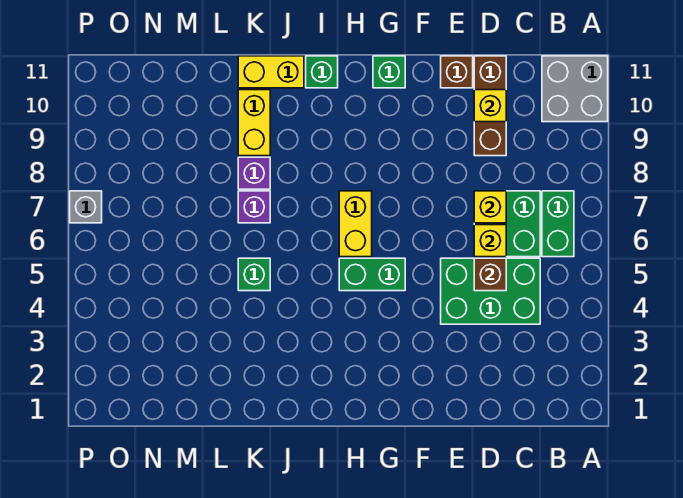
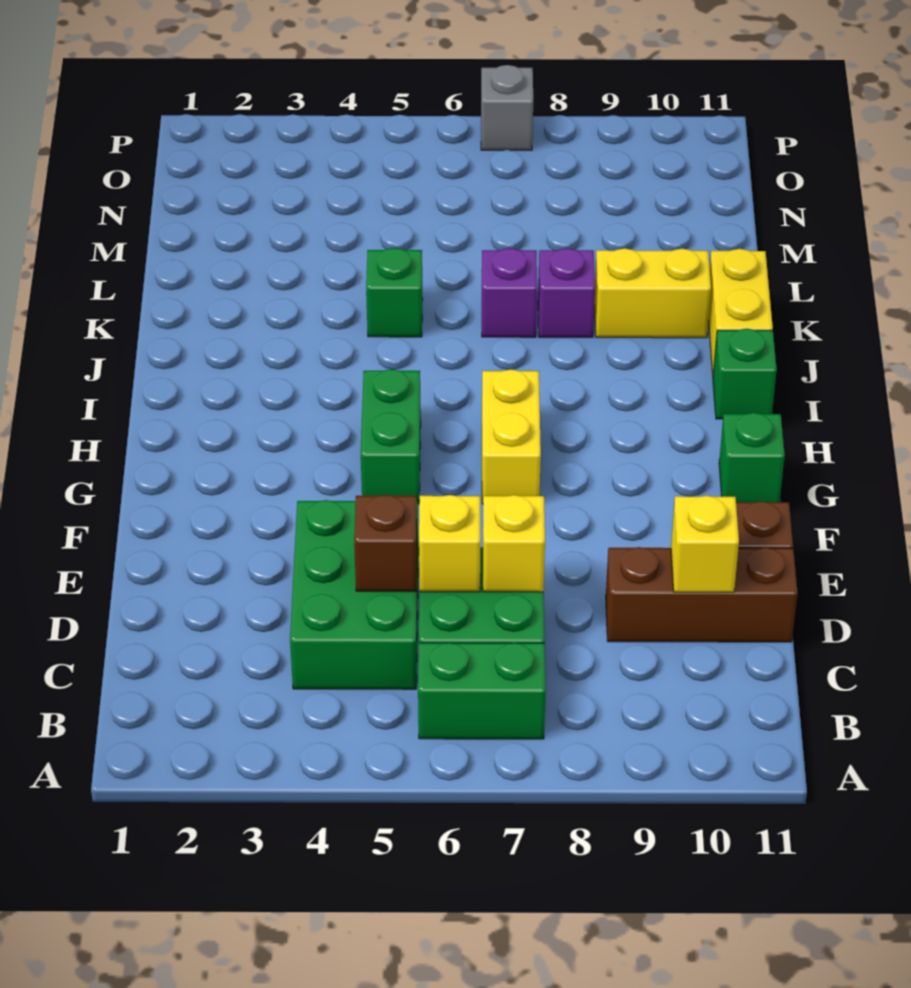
grey brick A10:B11 level 1 -> none
yellow brick H6:H7 level 1 -> yellow brick G7:H7 level 1

